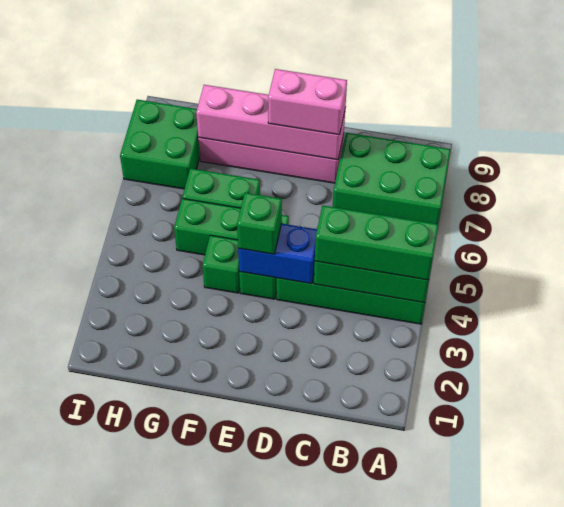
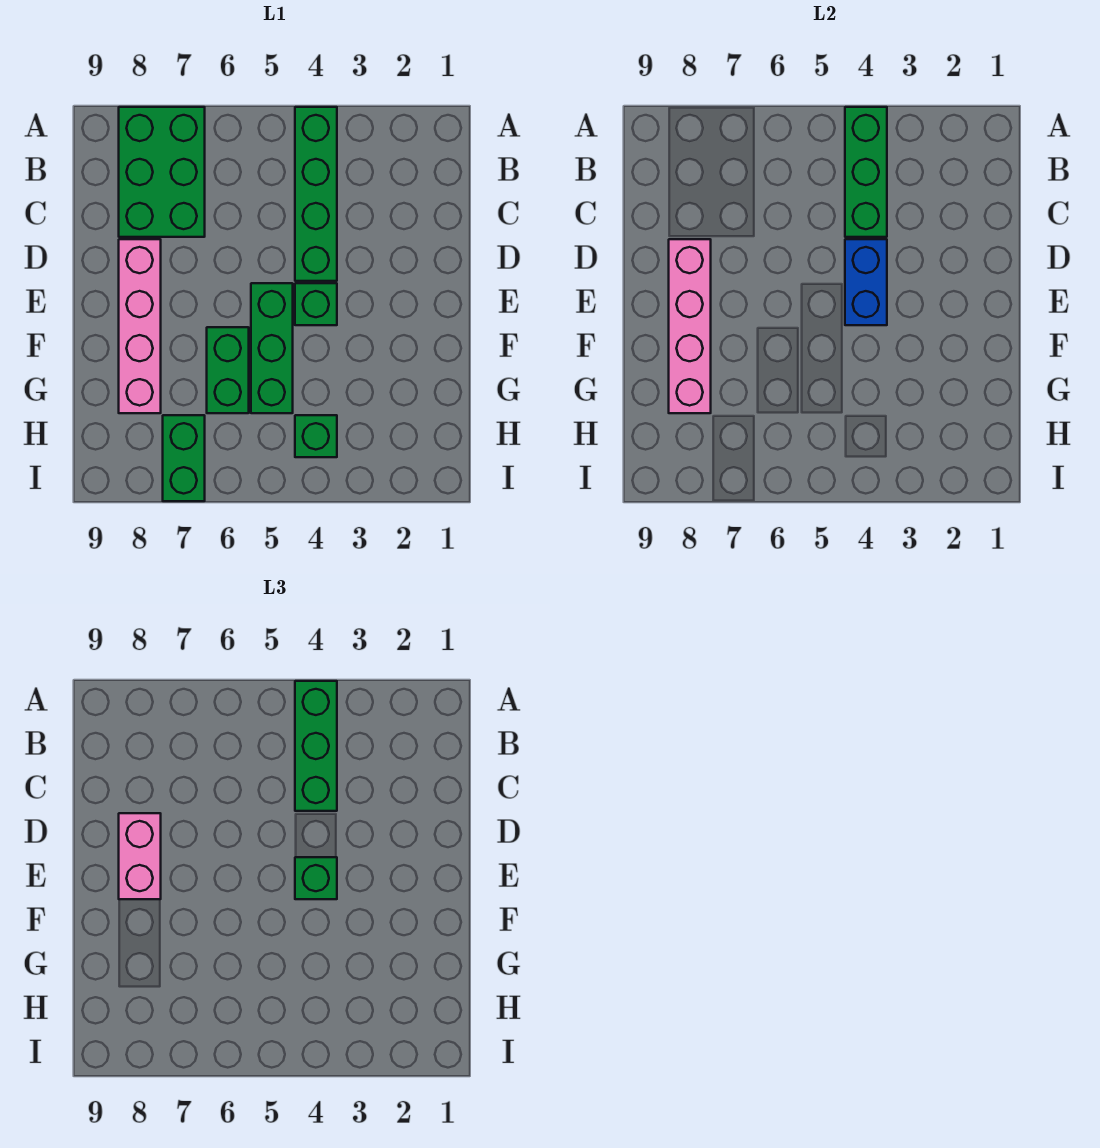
green brick F4 level 1 -> green brick H4 level 1
green brick H7:I8 level 1 -> green brick H7:I7 level 1

